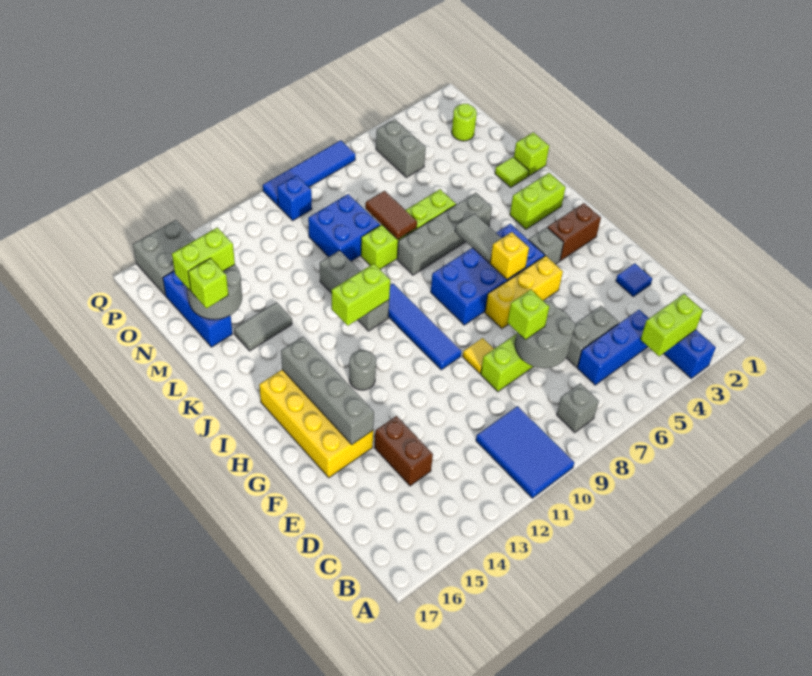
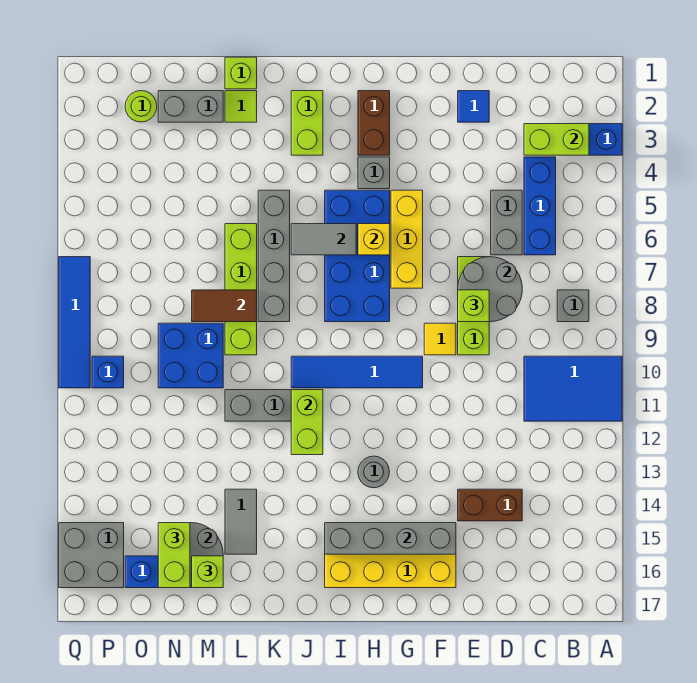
lime brick B3:B4 level 2 -> lime brick B3:C3 level 2
grey brick O5:P5 level 1 -> grey brick M2:N2 level 1

